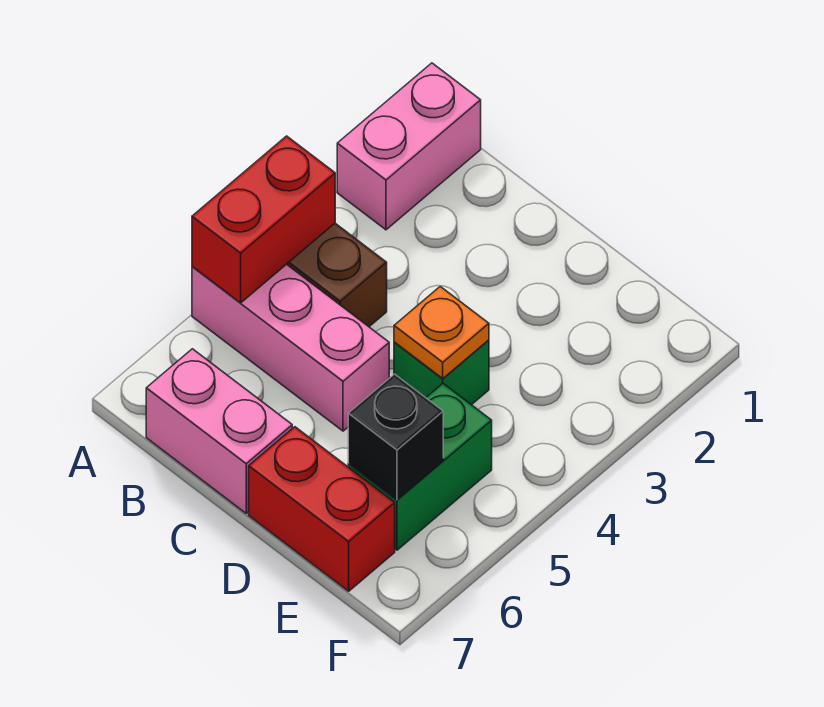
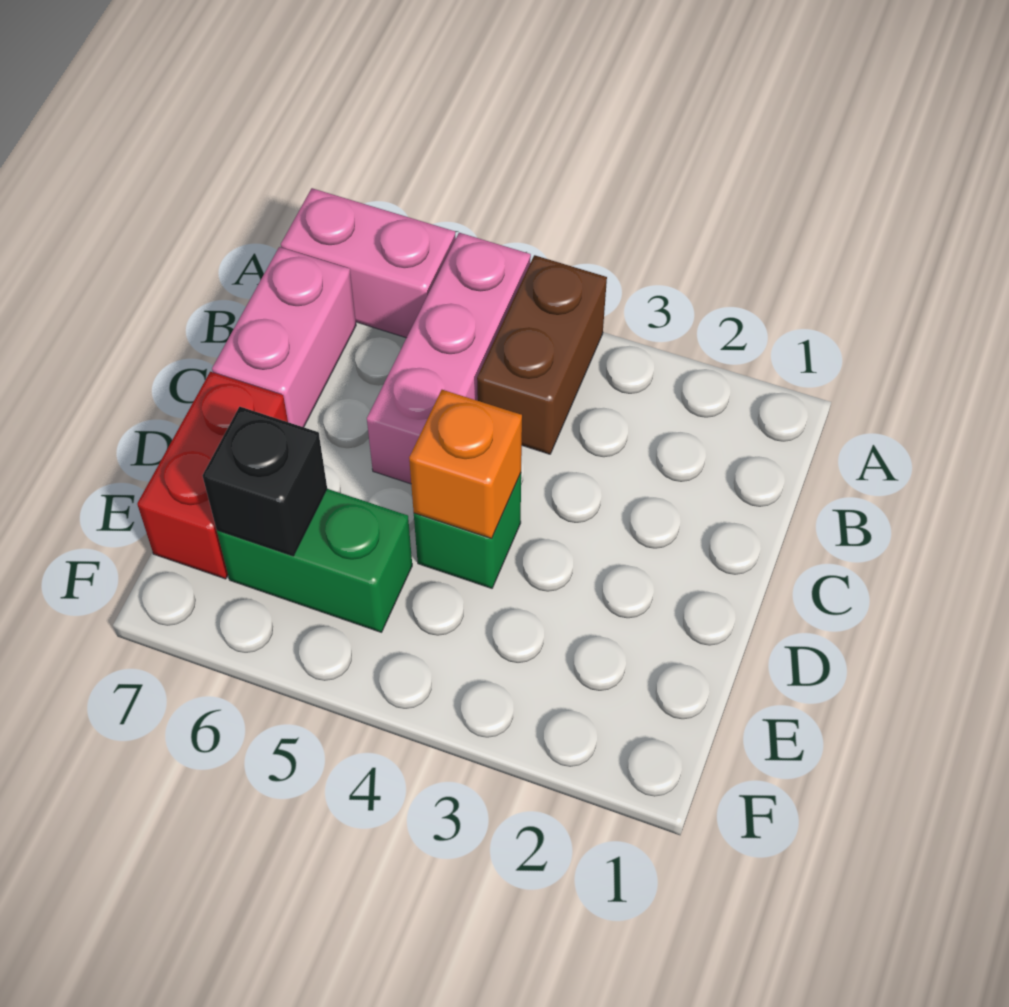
pink brick A1:A2 level 1 -> pink brick A6:A7 level 1
red brick A4:A5 level 2 -> none
orange plate D4 level 2 -> orange brick D4 level 2

